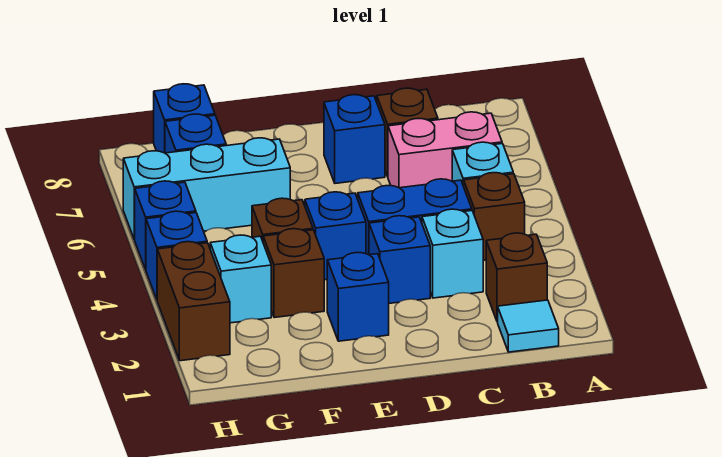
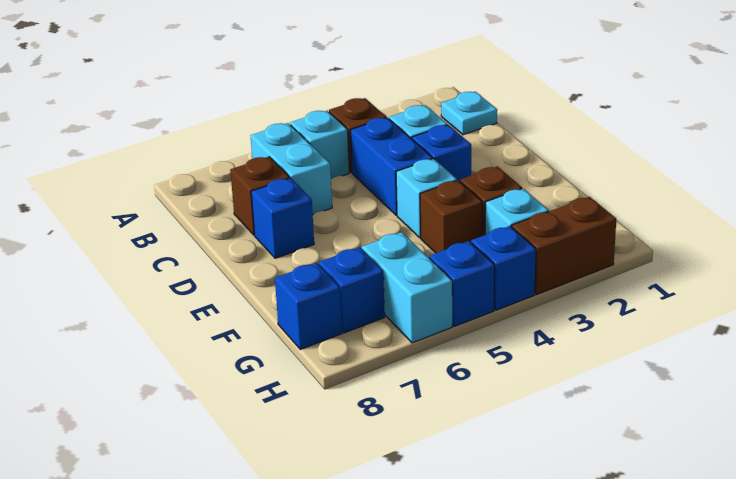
cyan tile B1 level 1 -> cyan plate B1 level 1
brown brick B2 level 1 -> none
pink brick B6:C6 level 1 -> cyan brick B6:C6 level 1
blue brick E2 level 1 -> none
blue brick E4 level 1 -> cyan brick E4 level 1
cyan brick F6:H6 level 1 -> cyan brick G6:H6 level 1

